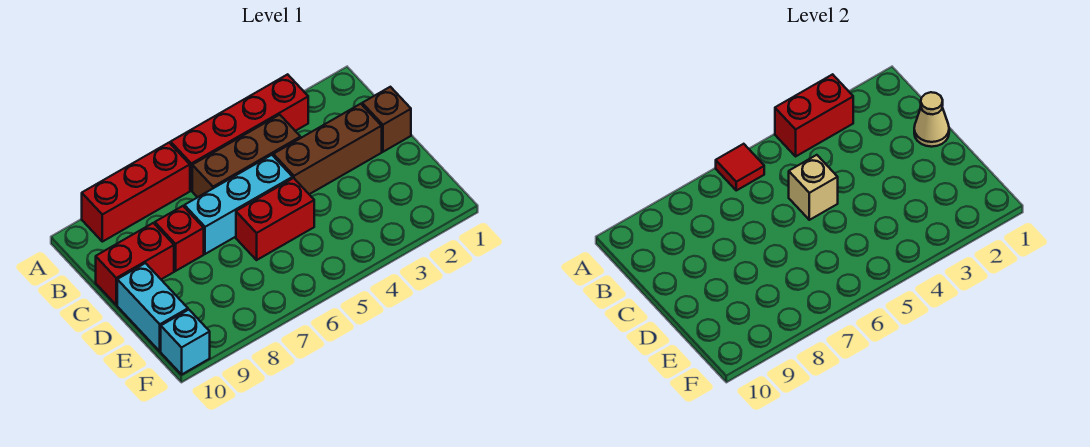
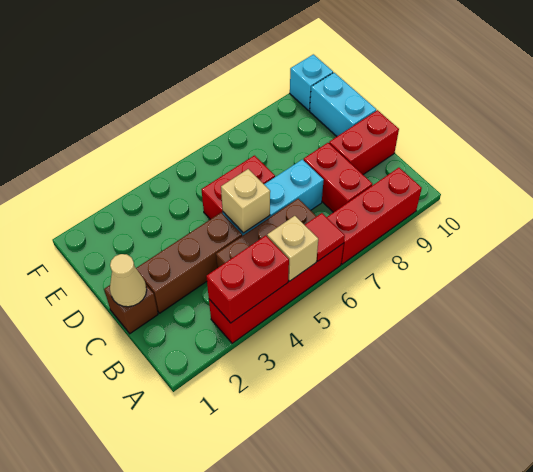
none -> tan brick A5 level 2
red brick C8 level 1 -> red brick B8:C8 level 1

